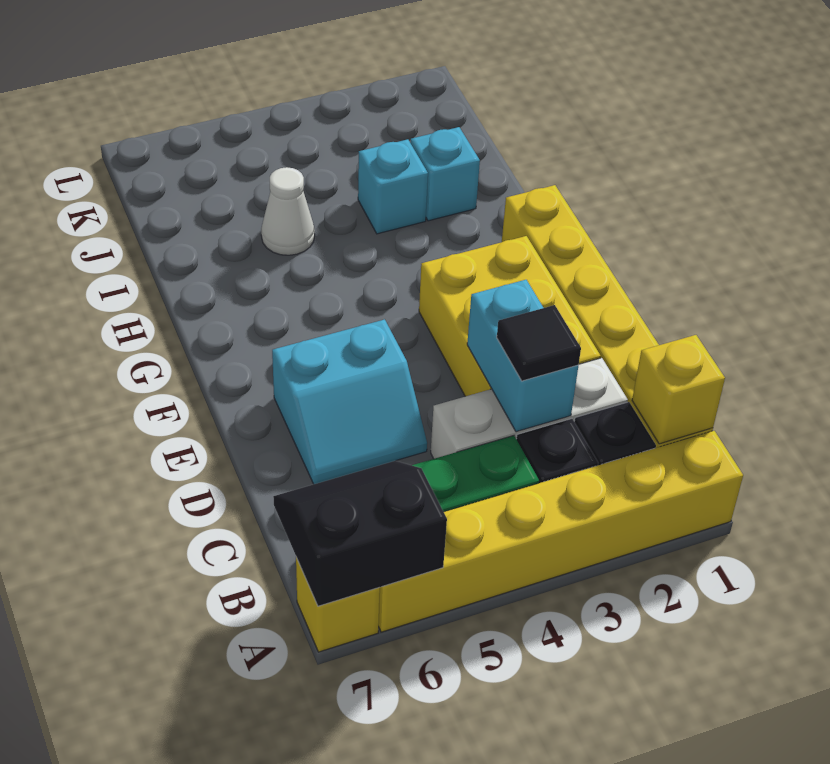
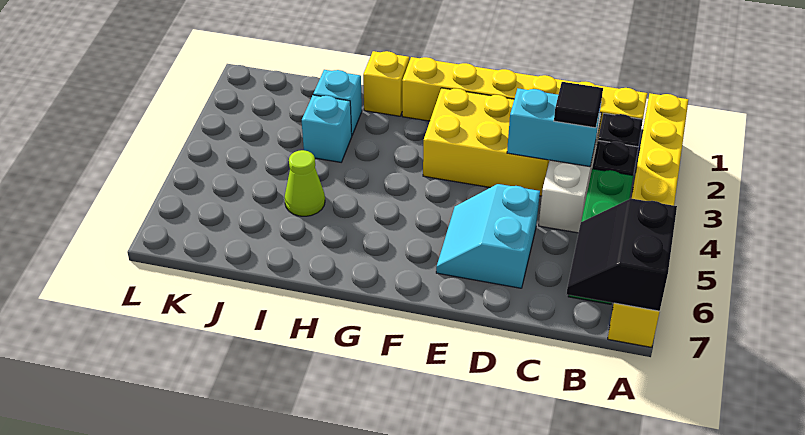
yellow brick B1 level 2 -> yellow brick H1 level 1
cyan slope D5:E6 level 1 top E -> cyan slope D5:E6 level 1 top D
white cone I5 level 1 -> lime cone I5 level 1

